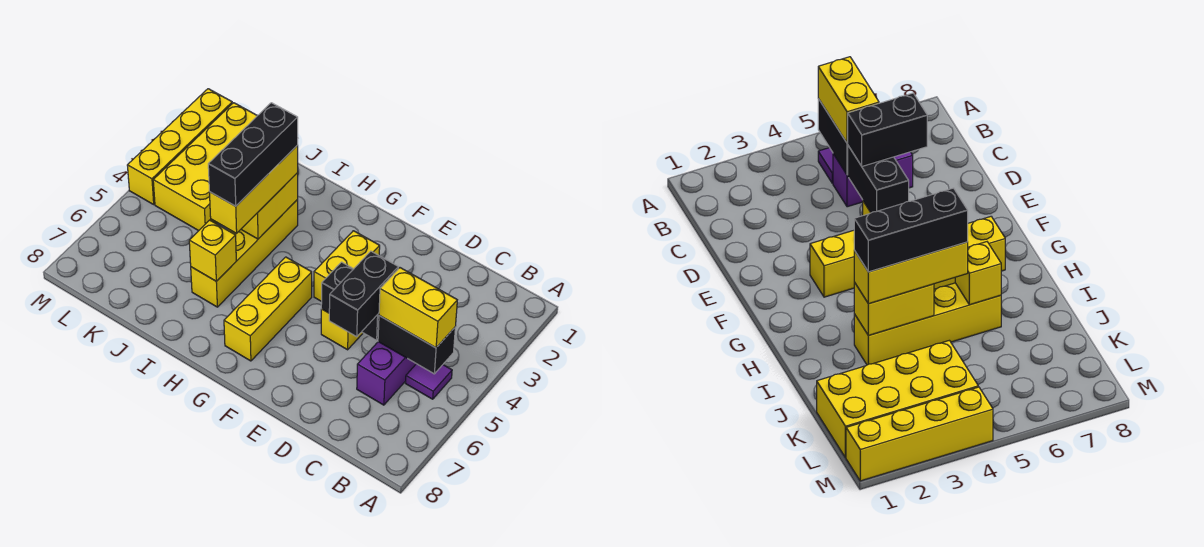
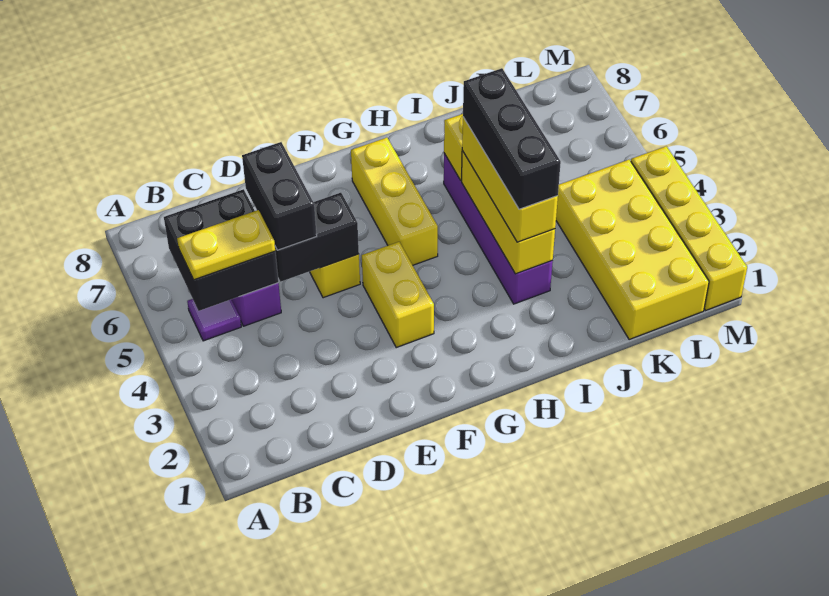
black brick B5:C5 level 2 -> black brick B5:C6 level 2
yellow brick B5:C5 level 3 -> yellow plate B5:C5 level 3
yellow brick I3:I6 level 1 -> purple brick I3:I6 level 1
yellow brick I3:I4 level 2 -> yellow brick I3:I5 level 2

